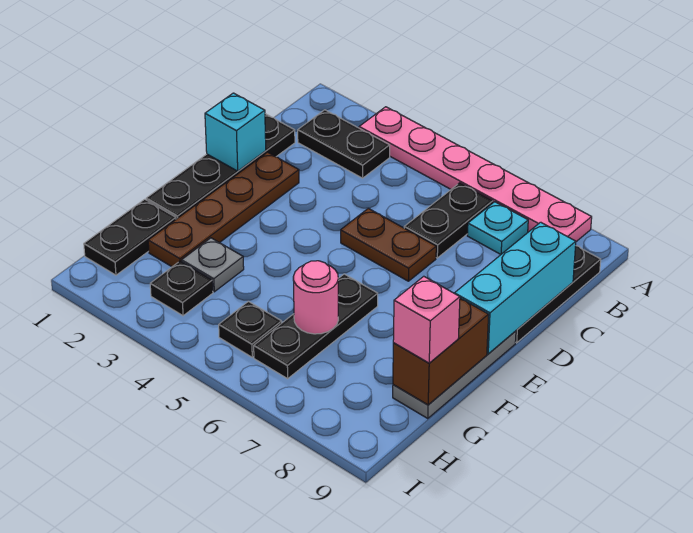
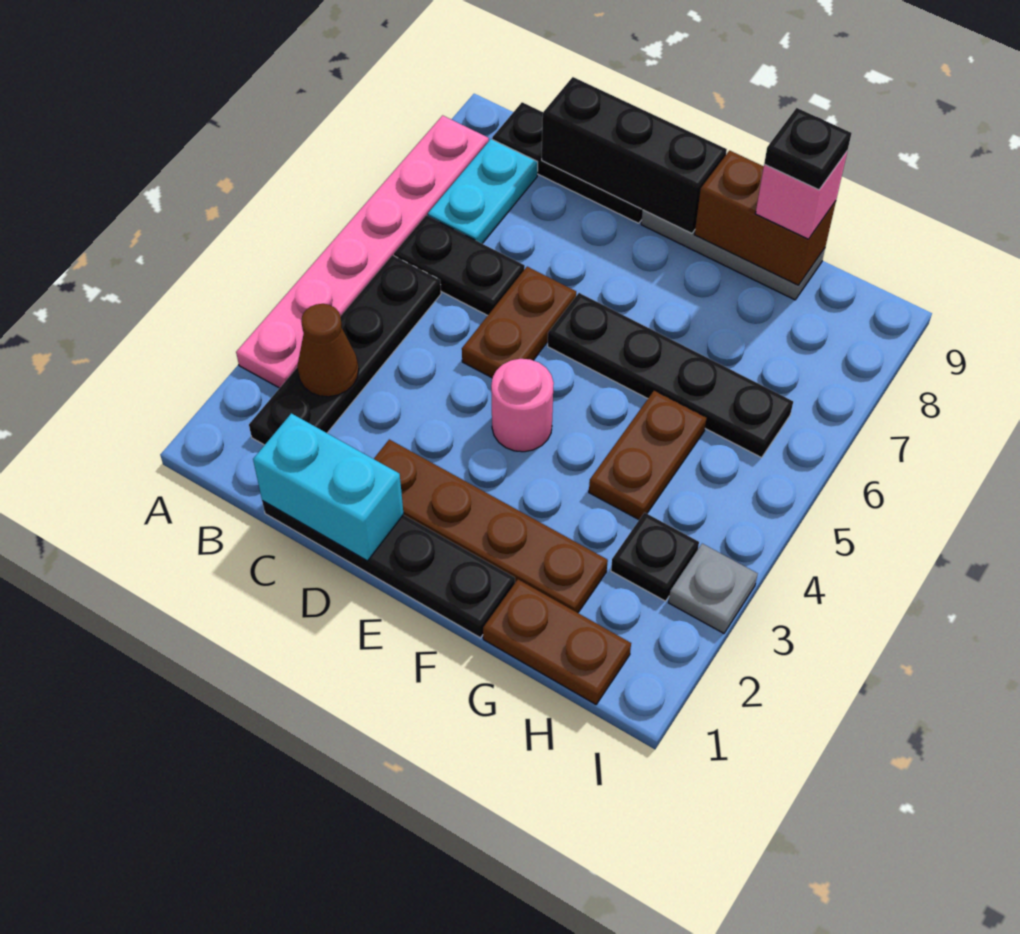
black plate B2:B3 level 1 -> black plate B2:B5 level 1
none -> brown cone B3 level 2
cyan plate B7 level 1 -> cyan plate B7:B8 level 1
cyan brick C9:E9 level 2 -> black brick C9:E9 level 2
cyan brick D1 level 2 -> cyan brick C1:D1 level 2
black plate F6:H6 level 1 -> black plate E6:H6 level 1
black plate G1:H1 level 1 -> brown plate G1:H1 level 1
grey plate G3 level 1 -> grey plate I3 level 1
none -> brown plate G4:G5 level 1
pink round brick G6 level 2 -> pink round brick E4 level 1
black plate H5 level 1 -> black plate G9 level 4

